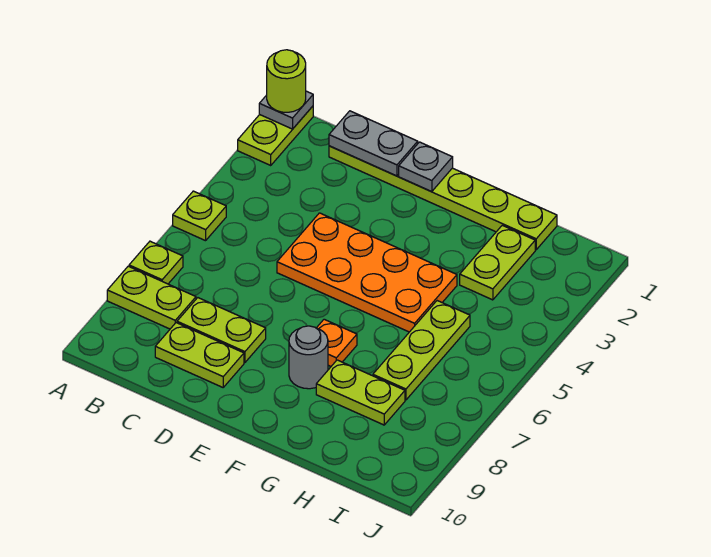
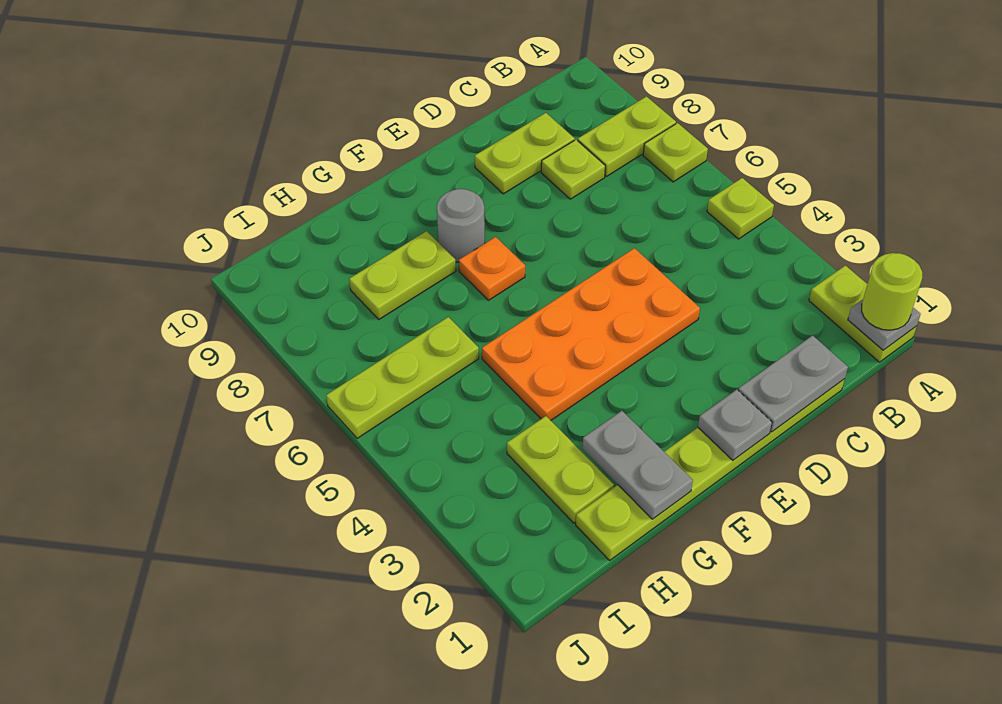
lime plate C8:D8 level 1 -> lime plate C8 level 1
none -> grey plate G1:G2 level 2
lime plate H5:H7 level 1 -> lime plate H6:J6 level 1

